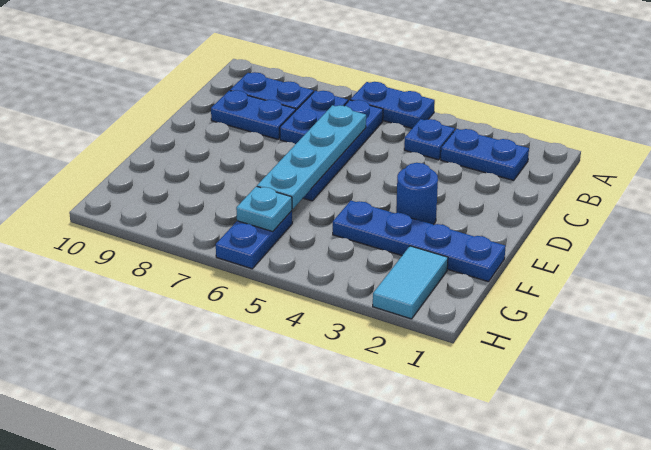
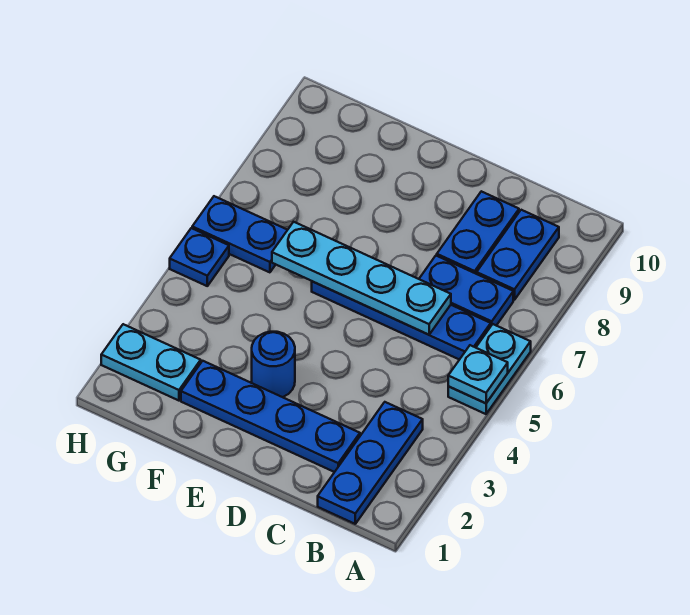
blue plate A5:A6 level 1 -> cyan plate A5:A6 level 1
blue plate B2:B3 level 1 -> blue plate B1:B3 level 1
blue plate B4 level 1 -> blue plate H5 level 1
blue plate F1:F4 level 1 -> blue plate C2:F2 level 1
cyan tile G2:H2 level 1 -> cyan plate G2:H2 level 1
cyan plate G6 level 2 -> cyan plate A5 level 2

